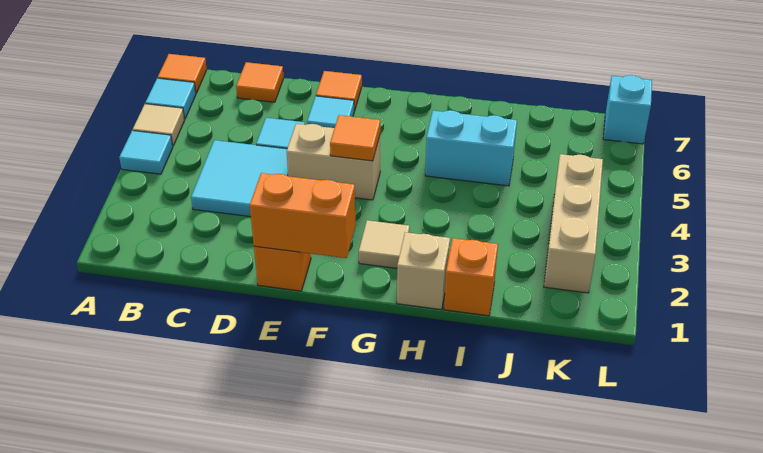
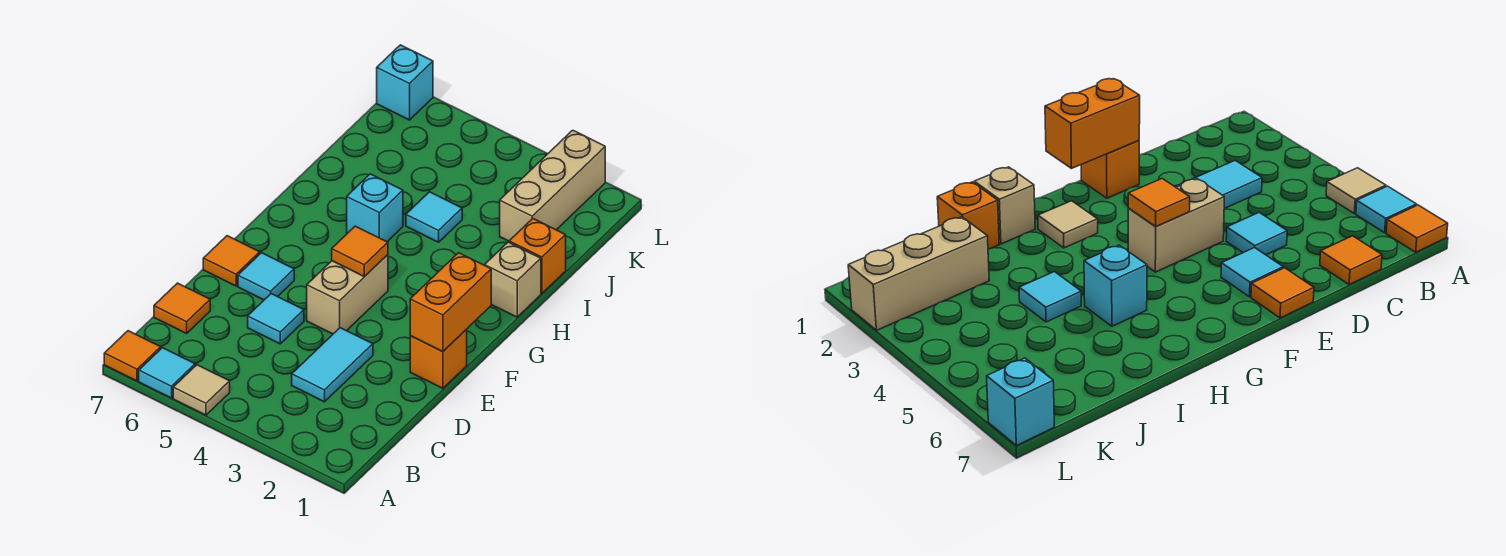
cyan tile A4 level 1 -> cyan tile I4 level 1
cyan tile C3:D4 level 1 -> cyan tile C3:D3 level 1
cyan brick H5:I5 level 1 -> cyan brick H5 level 1
tan brick K2:K4 level 1 -> tan brick J2:L2 level 1

